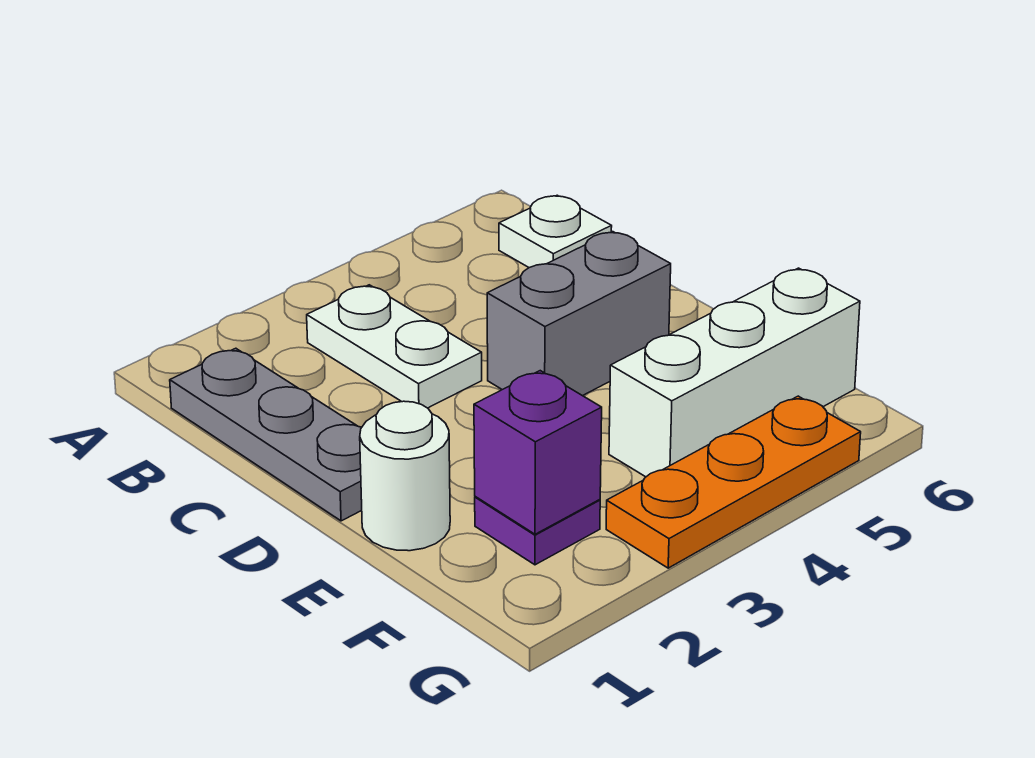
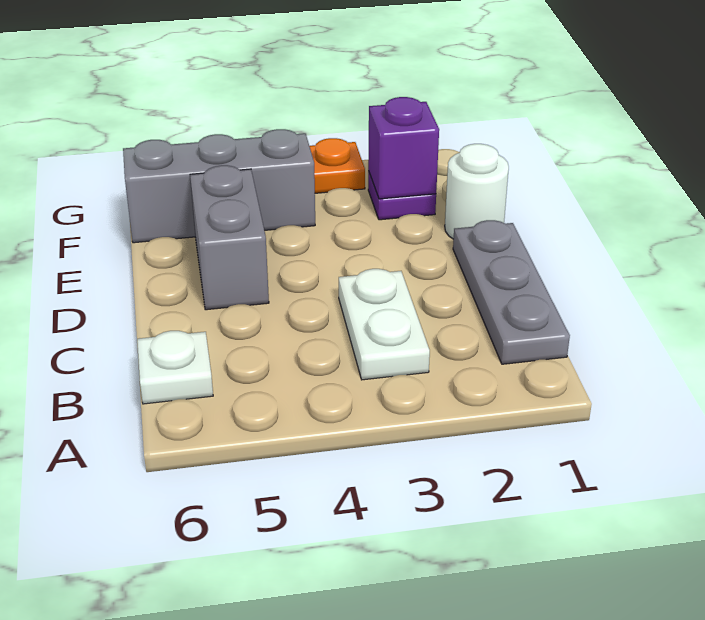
grey brick D4:D5 level 1 -> grey brick D5:E5 level 1
white brick F4:F6 level 1 -> grey brick F4:F6 level 1

